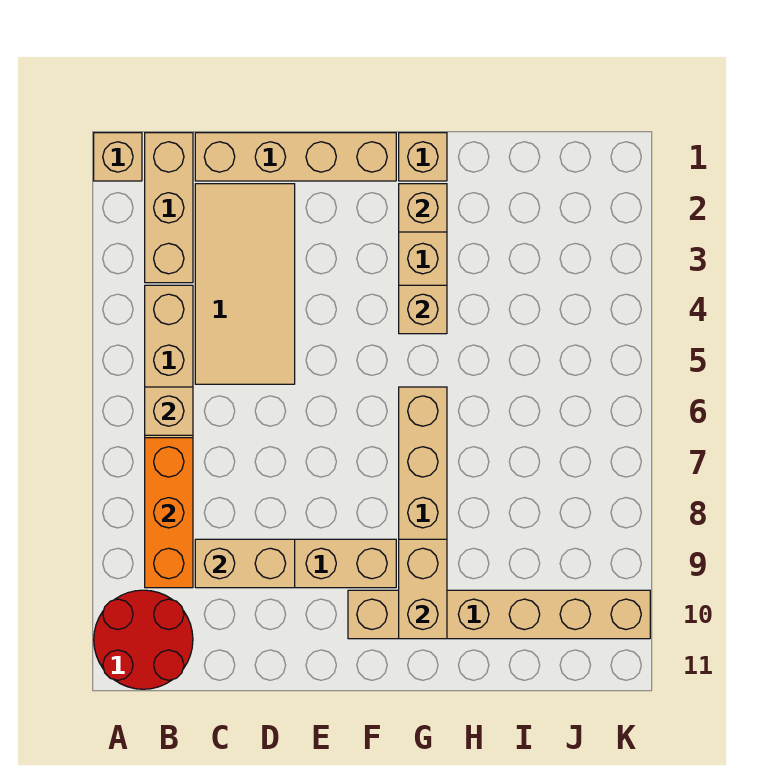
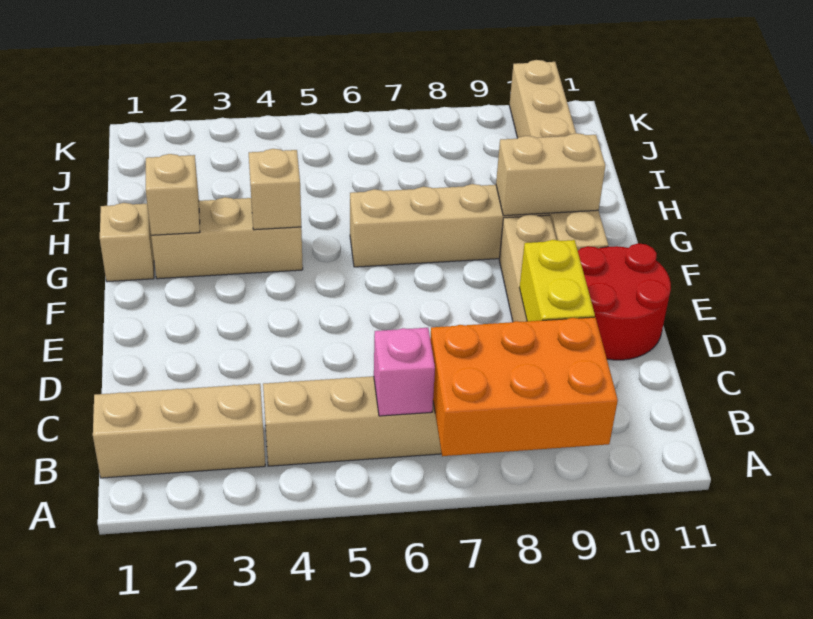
tan brick A1 level 1 -> none
red round brick A10:B11 level 1 -> red round brick D10:E11 level 1
tan brick B6 level 2 -> pink brick B6 level 2
orange brick B7:B9 level 2 -> orange brick A7:B9 level 2
tan brick C1:F1 level 1 -> none
tan tile C2:D5 level 1 -> none
tan brick C9:D9 level 2 -> yellow brick C9:D9 level 2

